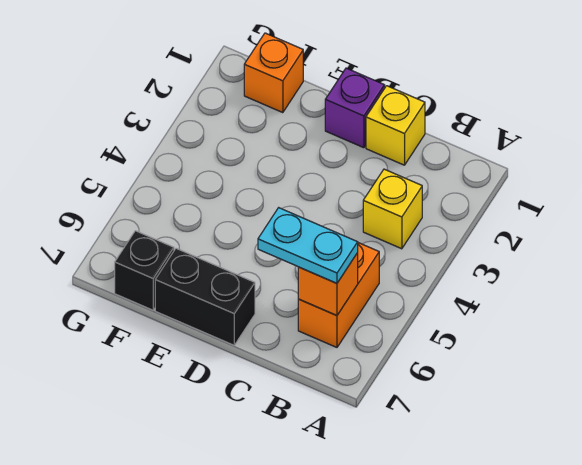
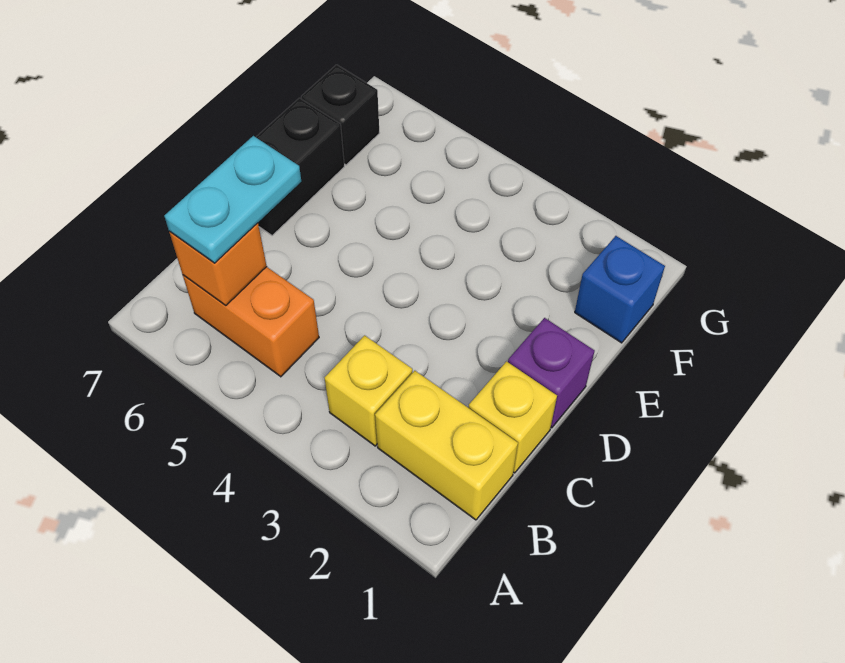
none -> yellow brick B1:B2 level 1
orange brick F1 level 1 -> blue brick F1 level 1

